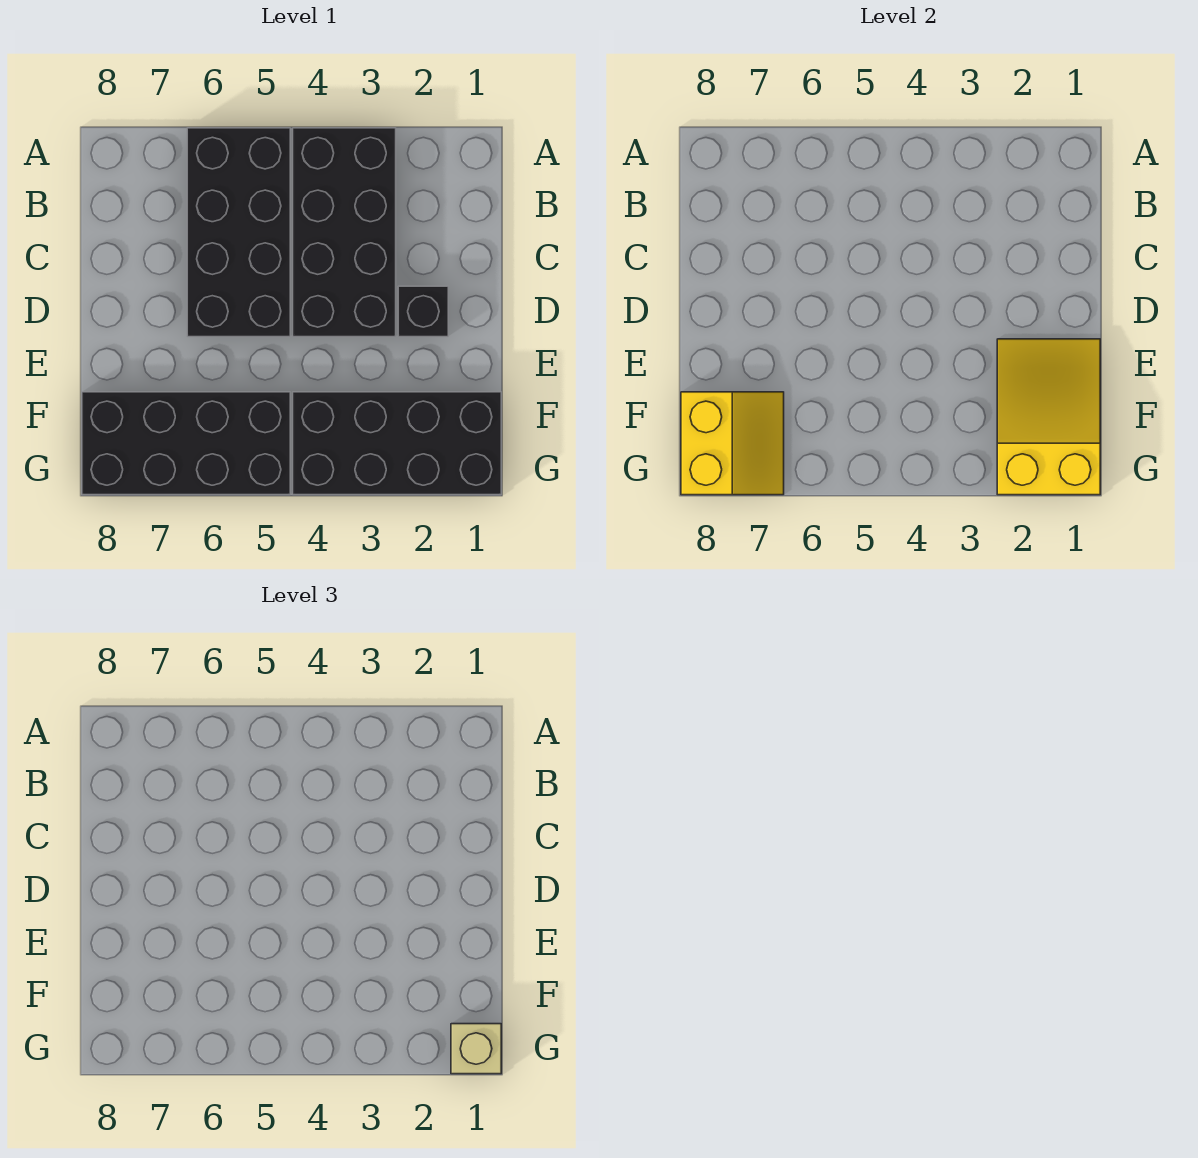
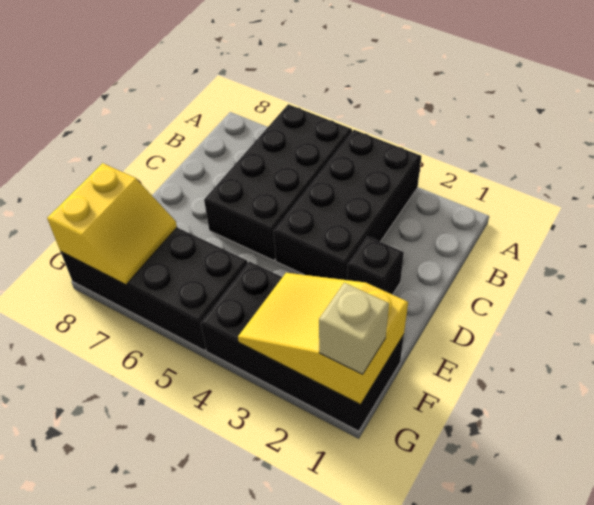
yellow slope E1:G2 level 2 top G -> yellow slope F1:G3 level 2 top 1

